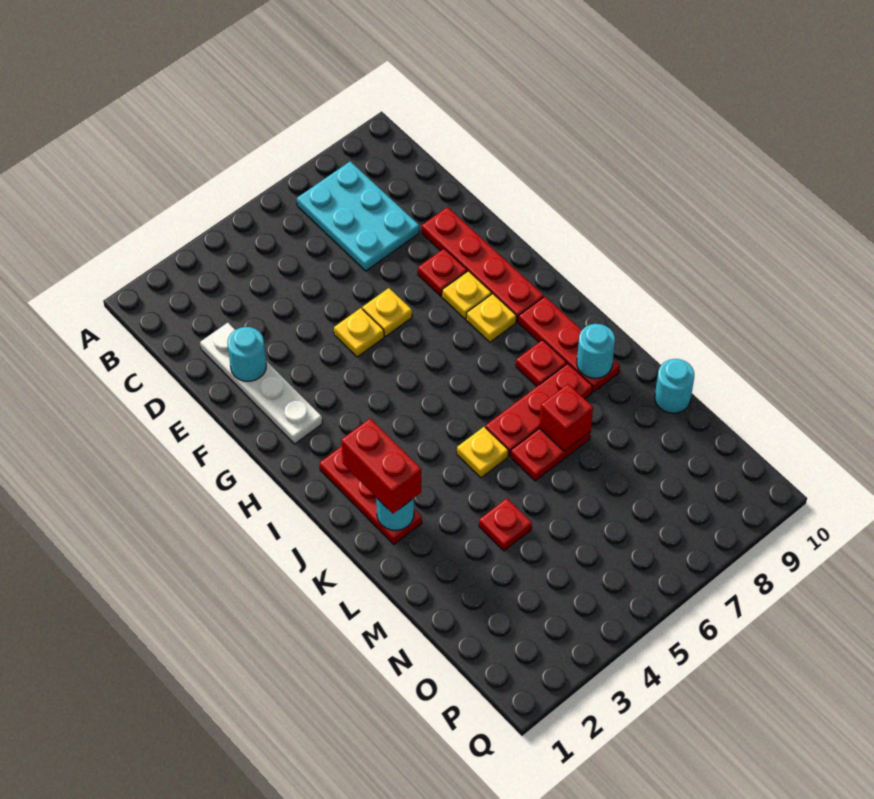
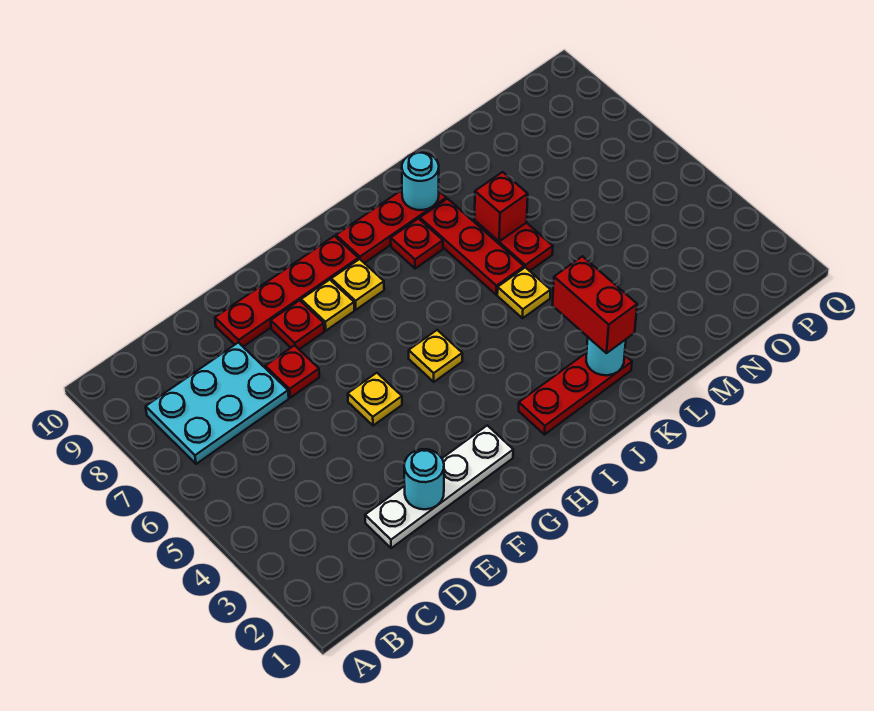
yellow plate F6 level 1 -> yellow plate H5 level 1
red brick J2:K2 level 3 -> red brick K2:K3 level 3
red plate M4 level 1 -> red plate E7 level 1
cyan round brick M10 level 1 -> none

